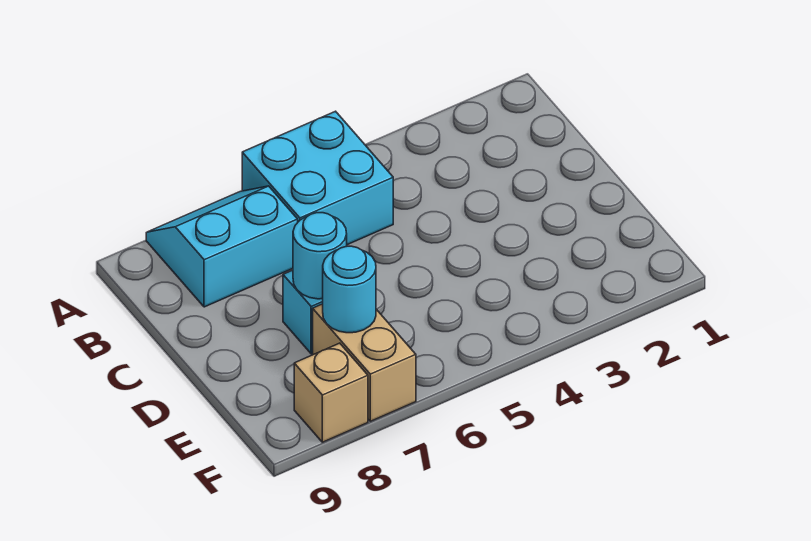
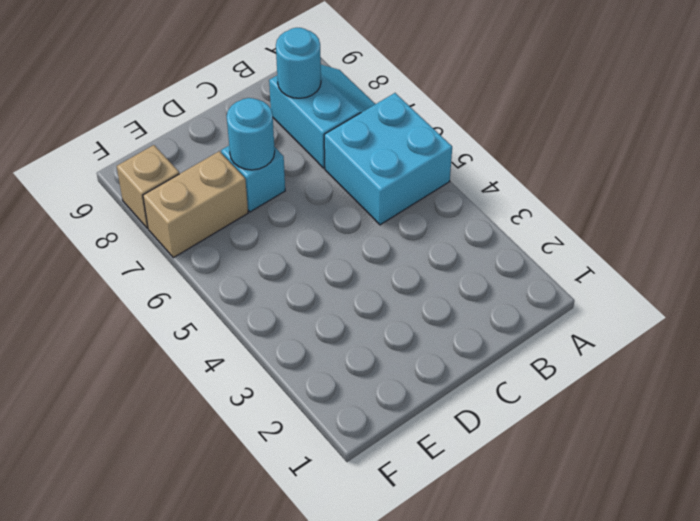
cyan round brick E7 level 2 -> cyan round brick B8 level 2

